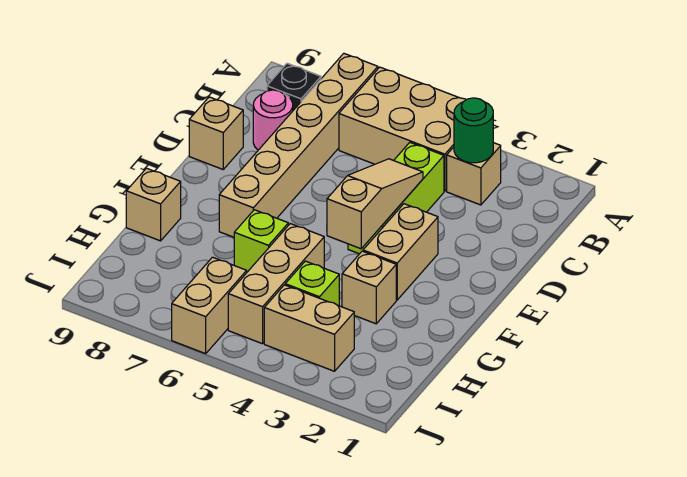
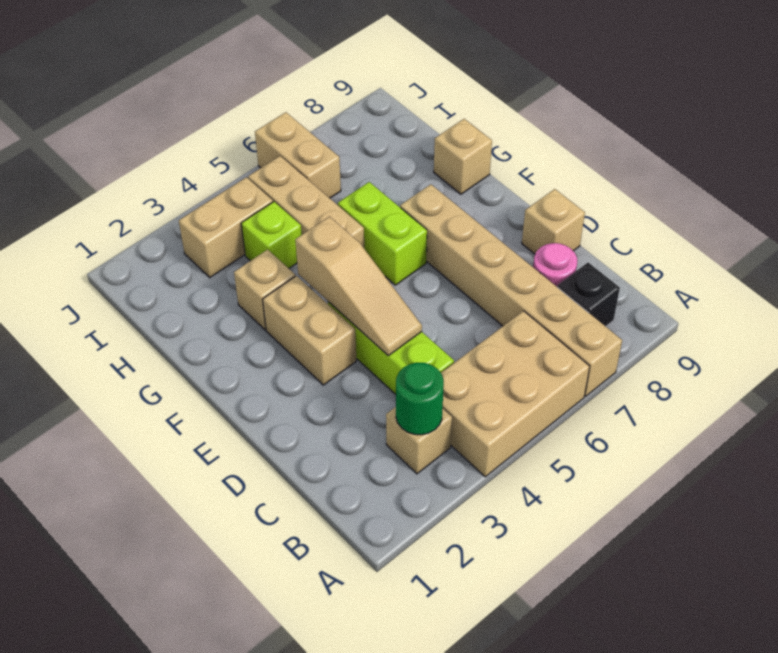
lime brick G6 level 1 -> lime brick F6:G6 level 1

